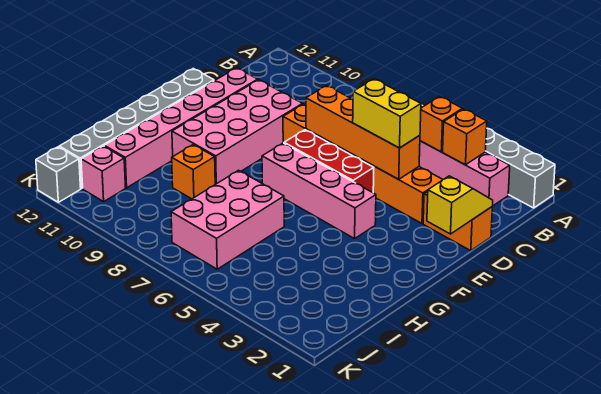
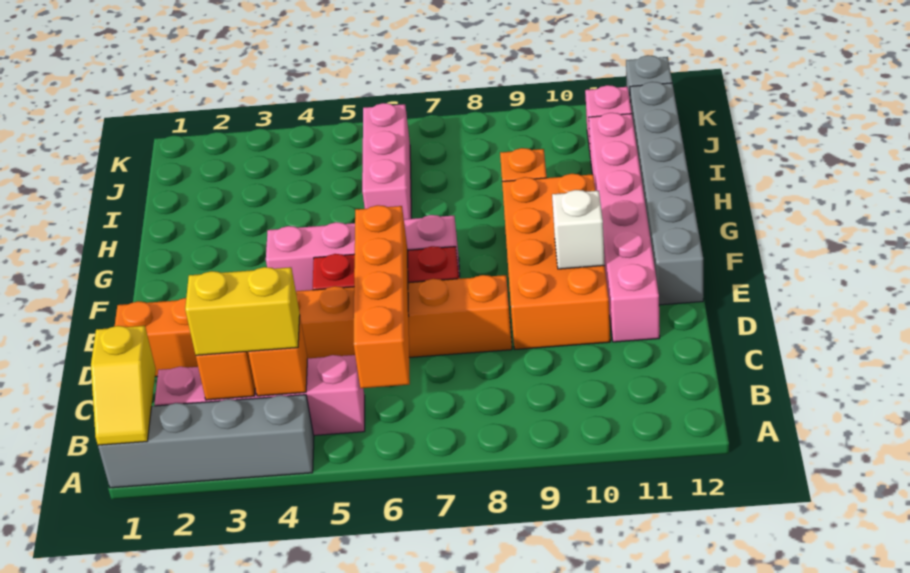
yellow slope D1:E1 level 2 top E -> yellow slope A1:B1 level 2 top B
orange brick D4:D7 level 2 -> orange brick B6:E6 level 2
yellow brick D4:D5 level 3 -> yellow brick B3:B4 level 3
pink brick D9:G10 level 1 -> orange brick D9:G10 level 1
none -> white brick E10 level 2
pink brick H6:J7 level 1 -> pink brick H6:J6 level 1

